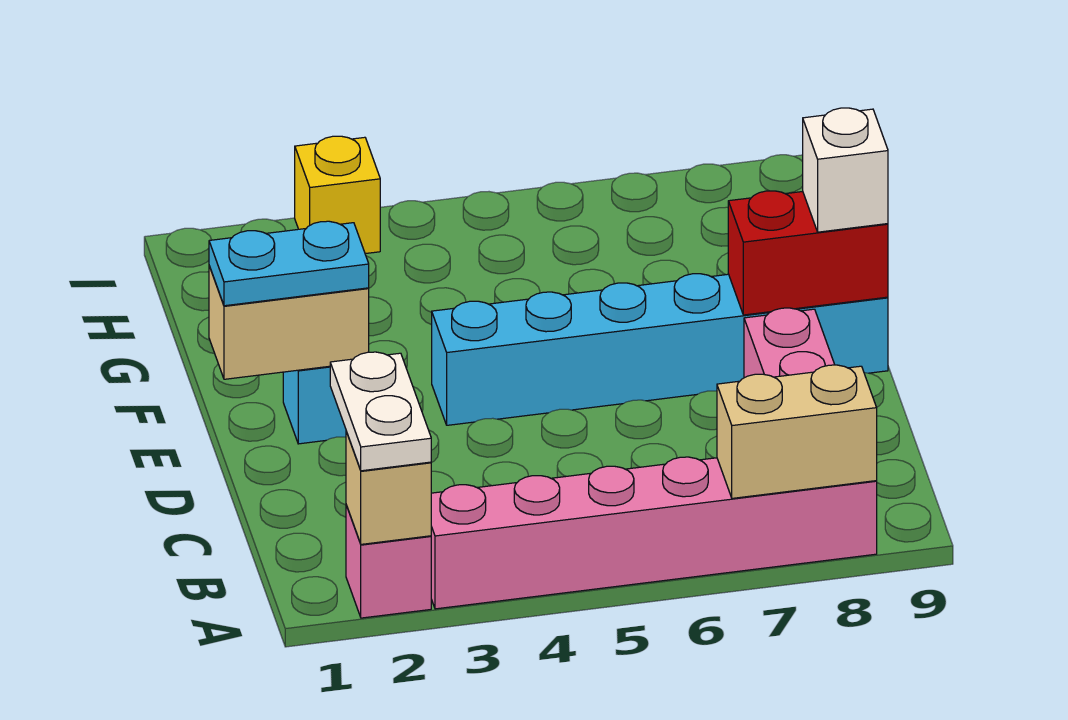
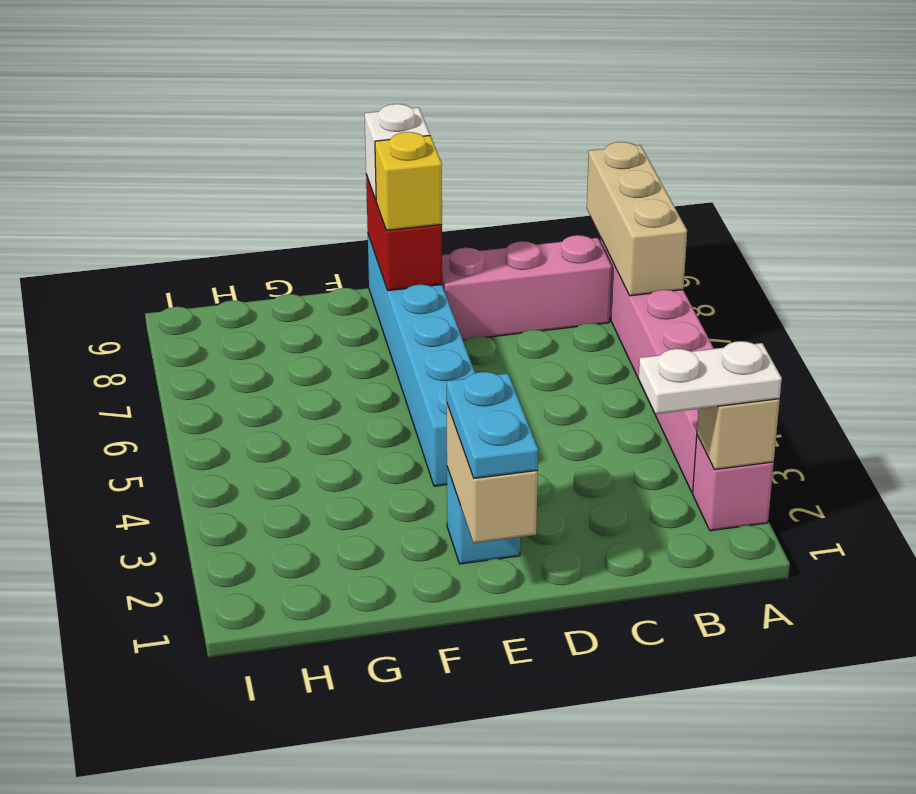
tan brick A7:A8 level 2 -> tan brick A7:A9 level 2
yellow brick I3 level 1 -> yellow brick E8 level 3

